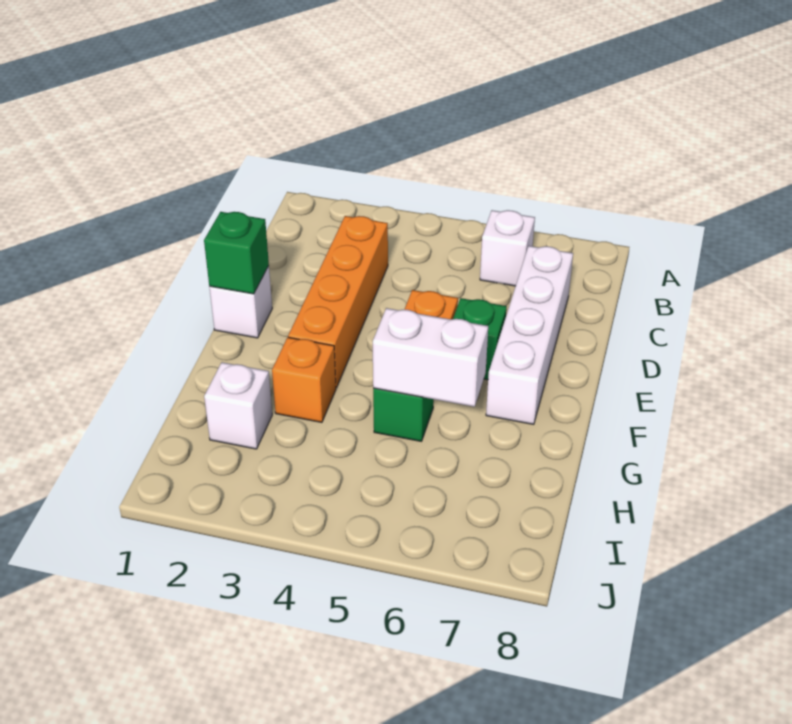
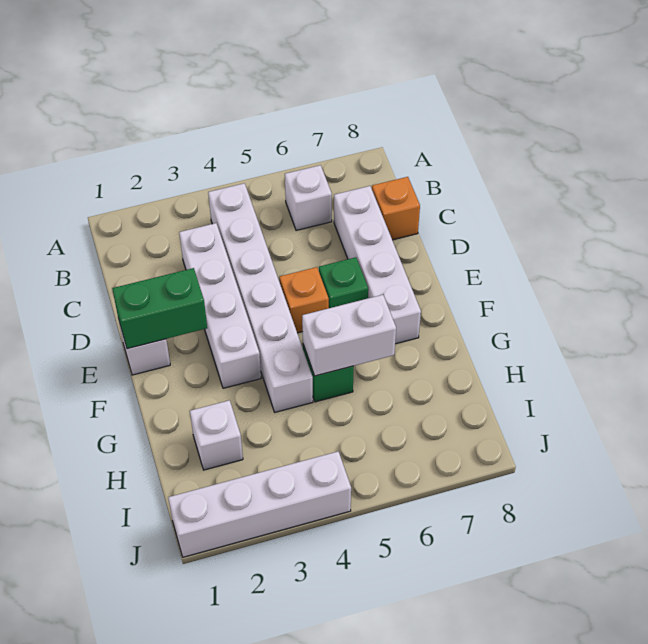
none -> white brick B4:G4 level 1
orange brick C3:F3 level 1 -> white brick C3:F3 level 1
green brick E1 level 2 -> green brick E1:E2 level 2
orange brick G3 level 1 -> orange brick C8 level 1
none -> white brick J1:J4 level 1

